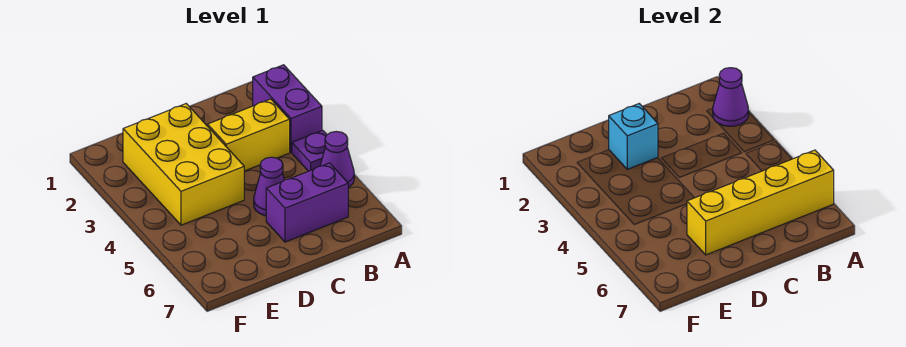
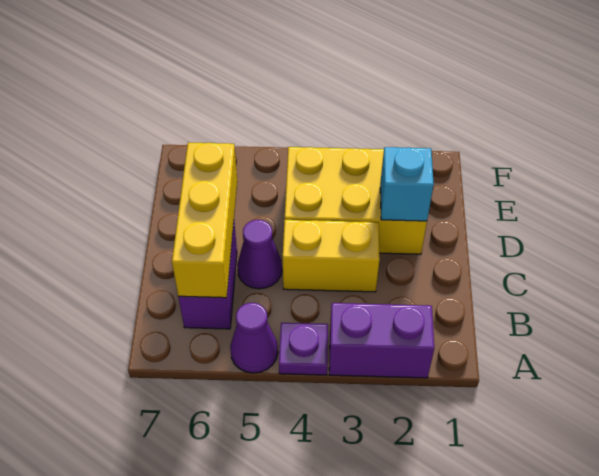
purple cone A2 level 2 -> none
yellow brick A6:D6 level 2 -> yellow brick B6:D6 level 2
yellow brick B3:C3 level 1 -> yellow brick C3:C4 level 1

